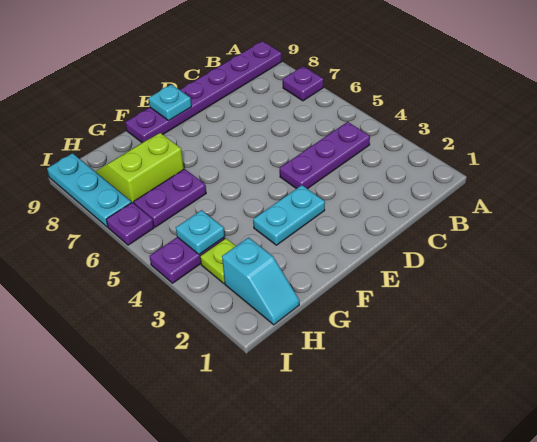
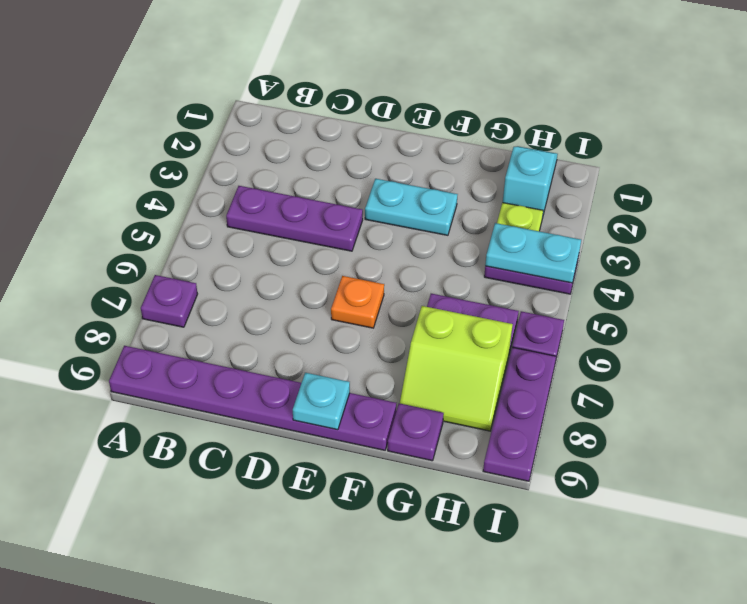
none -> orange plate E6 level 1
none -> purple plate G9 level 1
cyan plate H4 level 2 -> cyan plate H4:I4 level 2
cyan plate I7:I9 level 1 -> purple plate I7:I9 level 1

